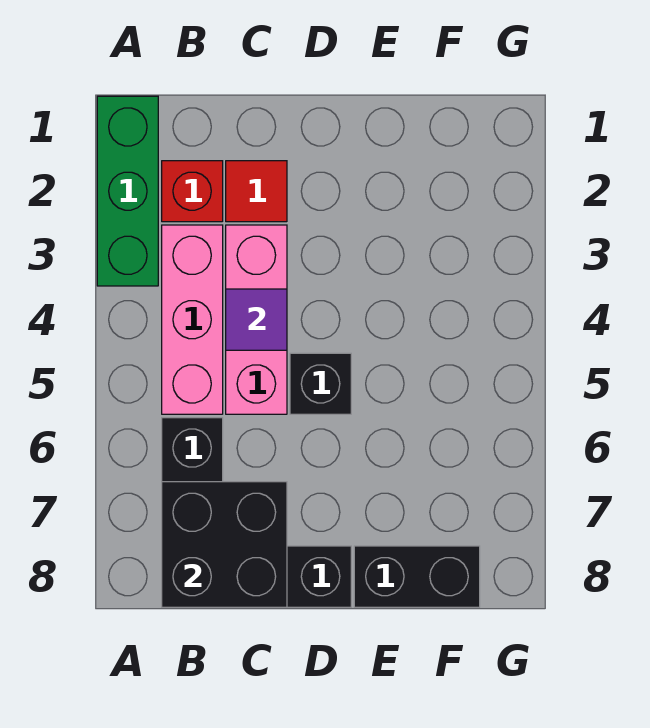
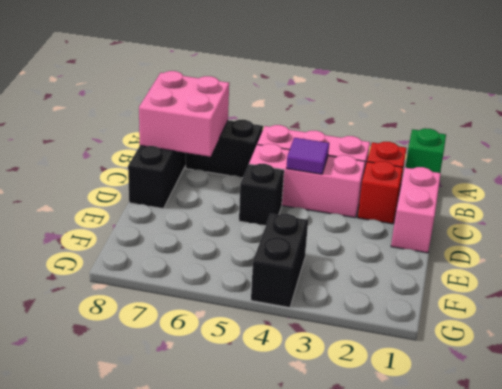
green brick A1:A3 level 1 -> green brick A1 level 1
black brick B7:C8 level 2 -> pink brick B7:C8 level 2
none -> pink brick C1:D1 level 1
red tile C2 level 1 -> red brick C2 level 1
black brick E8:F8 level 1 -> black brick F4:G4 level 1

